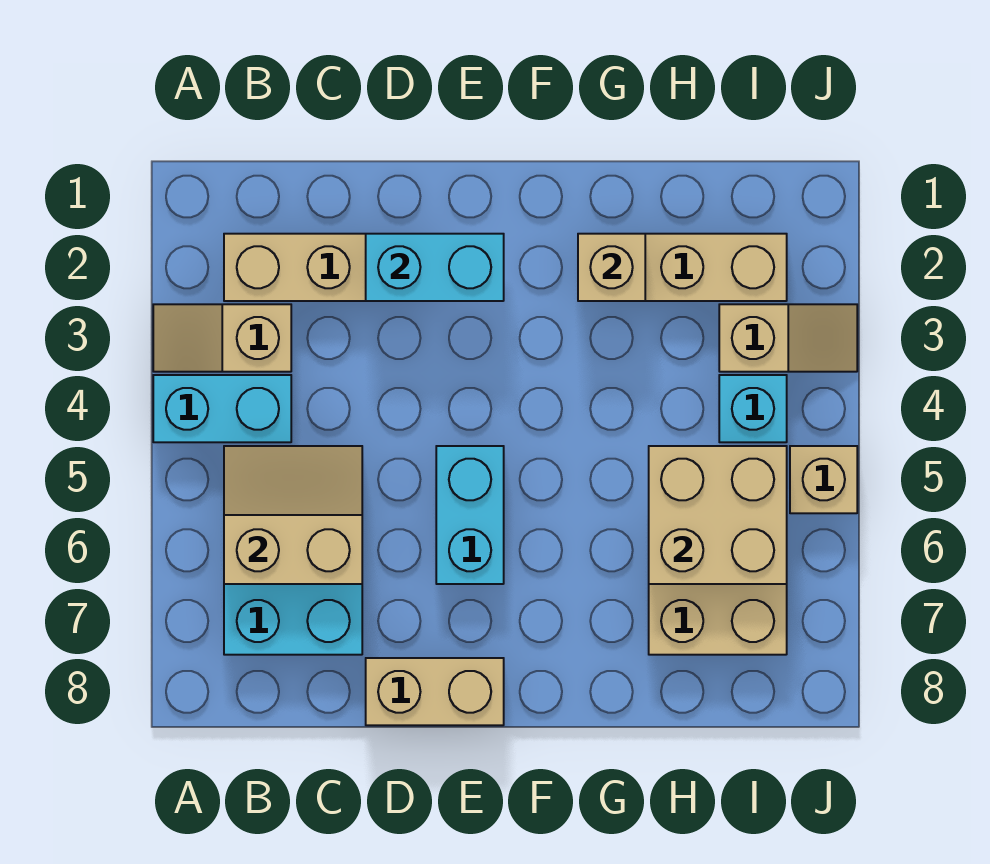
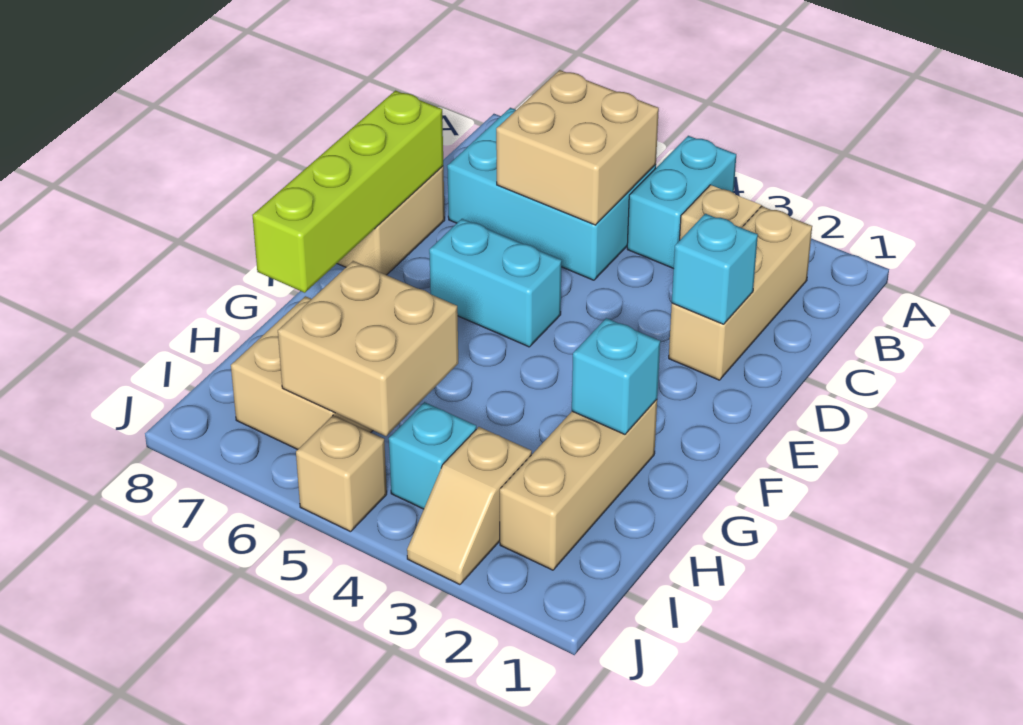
tan slope B5:C6 level 2 top 6 -> tan brick B5:C6 level 2
cyan brick D2:E2 level 2 -> cyan brick D2 level 2
none -> lime brick D8:G8 level 2
tan brick G2 level 2 -> cyan brick G2 level 2

